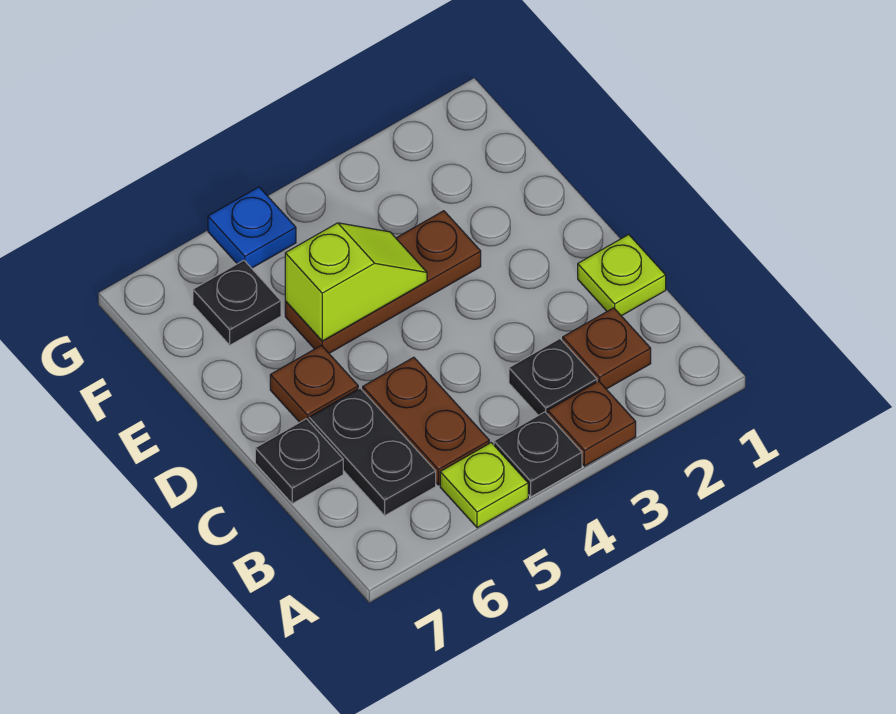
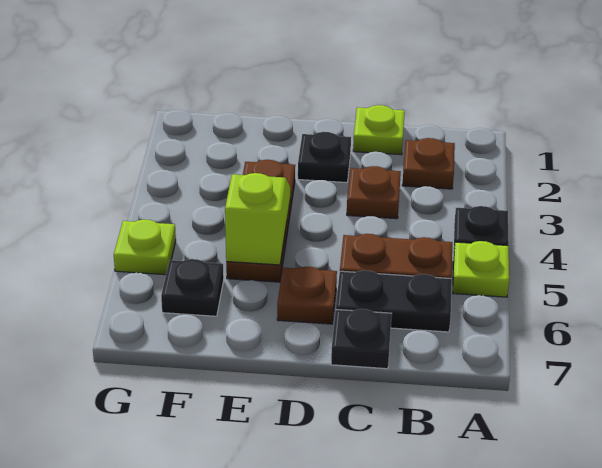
brown plate A3 level 1 -> brown plate C3 level 1
black plate B3 level 1 -> black plate D2 level 1
blue plate G5 level 1 -> lime plate G5 level 1

